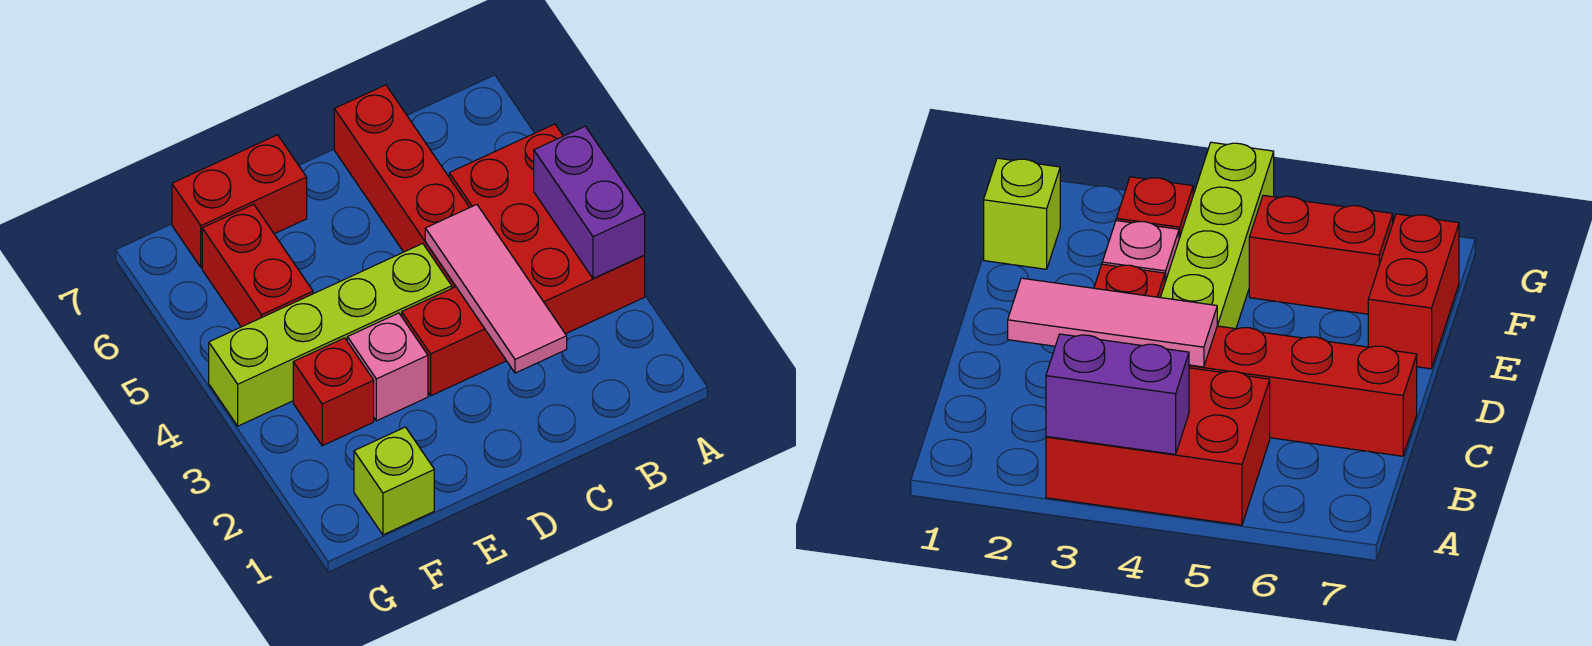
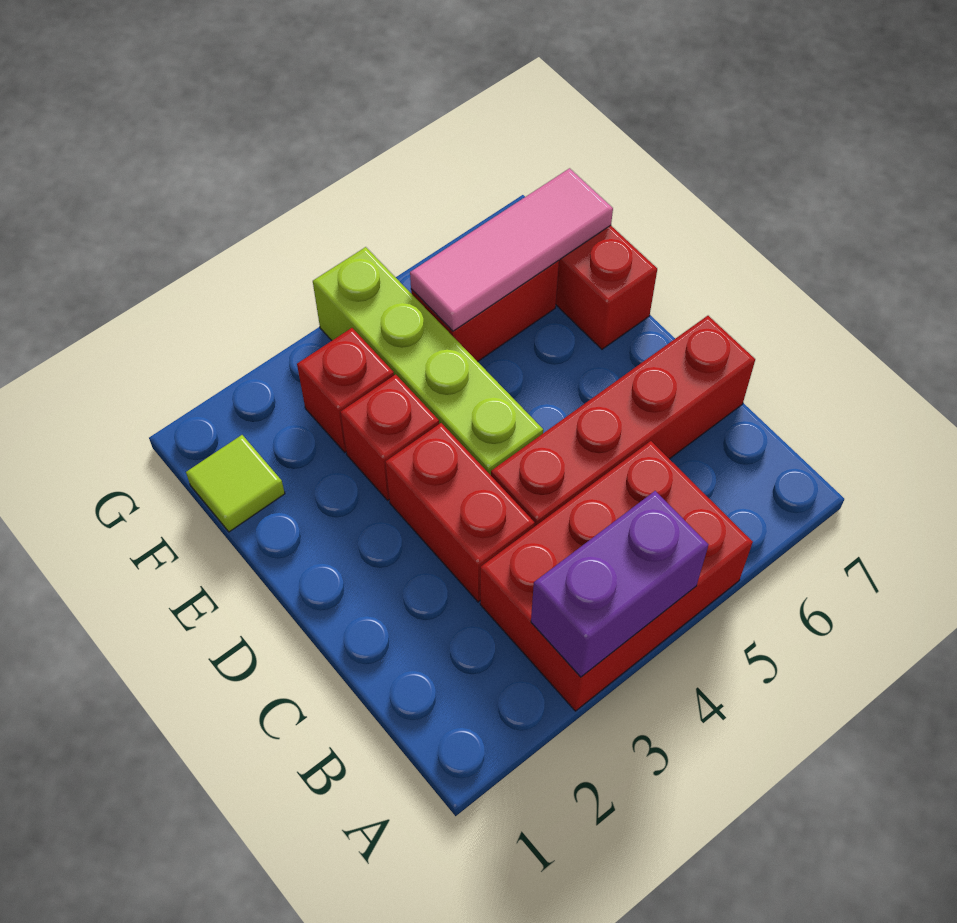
pink tile C2:C4 level 2 -> pink tile F5:F7 level 2
pink brick E3 level 1 -> red brick E3 level 1
lime brick F1 level 1 -> lime tile F1 level 1

